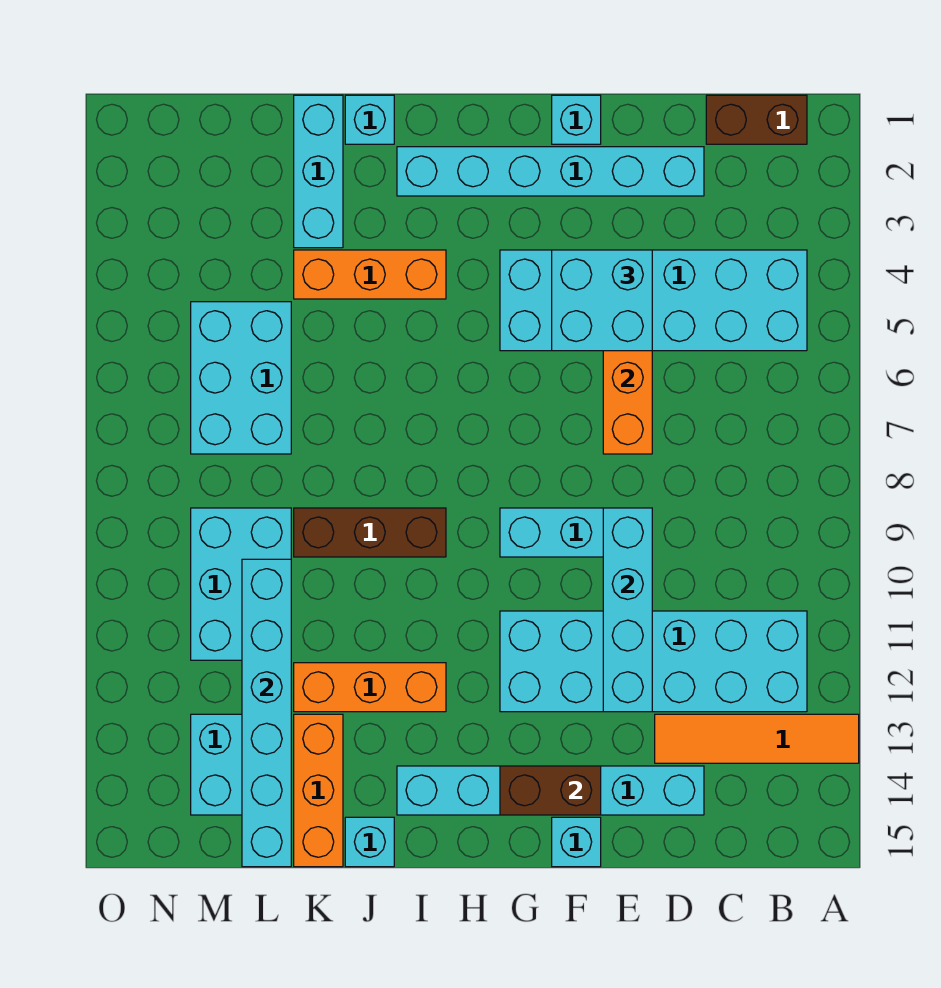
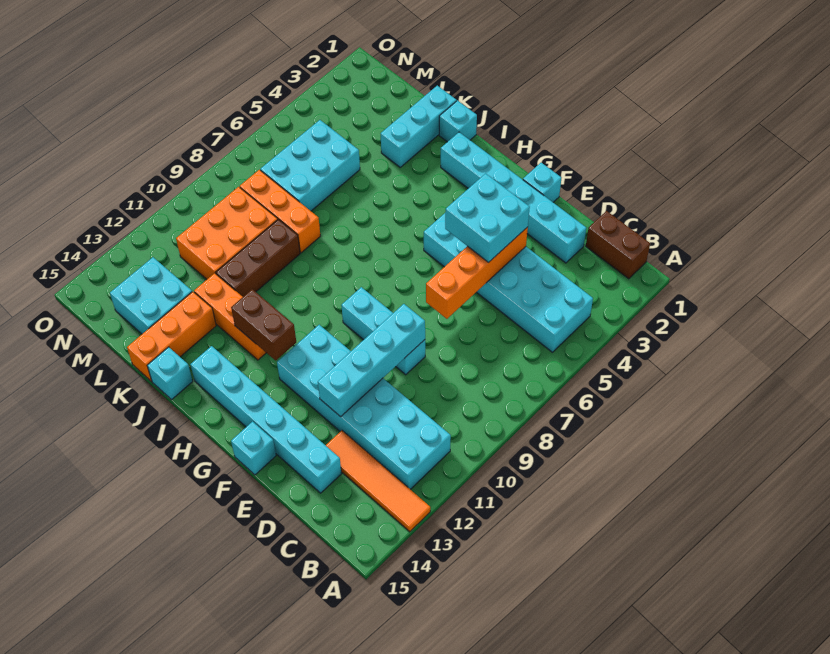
brown brick F14:G14 level 2 -> brown brick H12:I12 level 2
orange brick I4:K4 level 1 -> orange brick K8:M8 level 1
brown brick I9:K9 level 1 -> brown brick K9:K11 level 1
cyan brick L9:M11 level 1 -> orange brick L9:M11 level 1
cyan brick L10:L15 level 2 -> none

